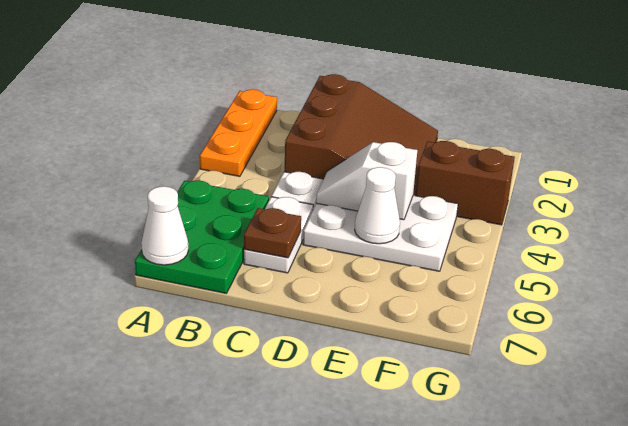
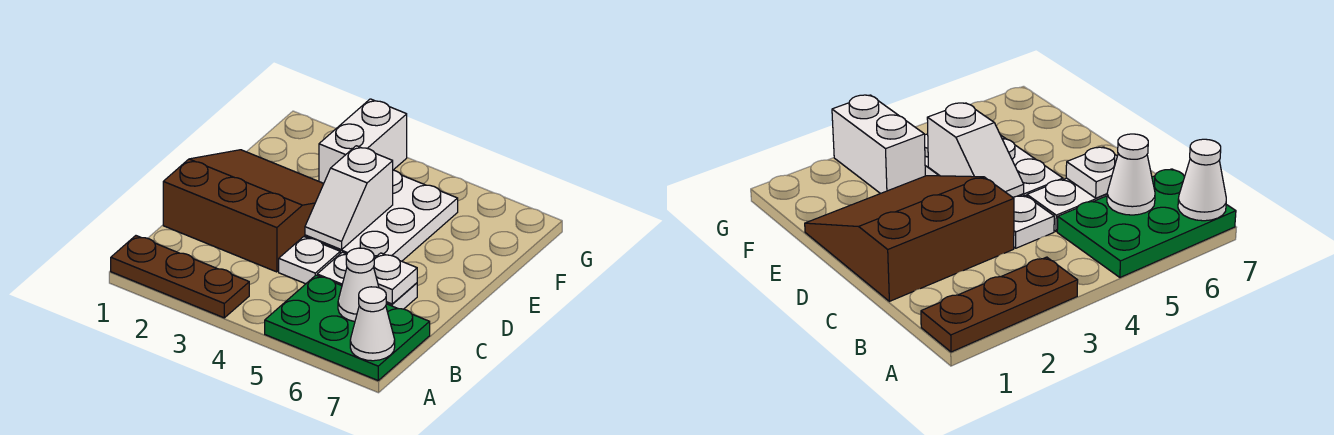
orange plate A1:A3 level 1 -> brown plate A1:A3 level 1
brown plate C6 level 2 -> white plate C6 level 2
white cone E5 level 2 -> white cone B6 level 2
brown brick F3:G3 level 1 -> white brick F3:G3 level 1

